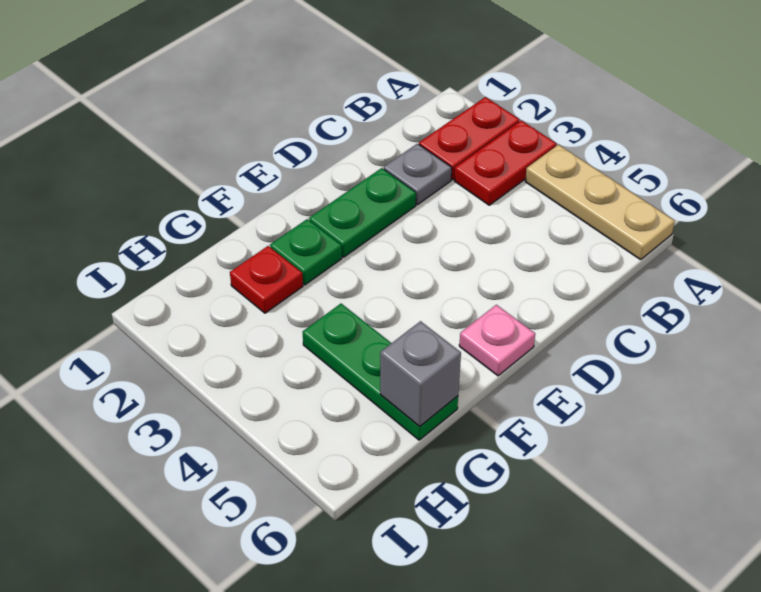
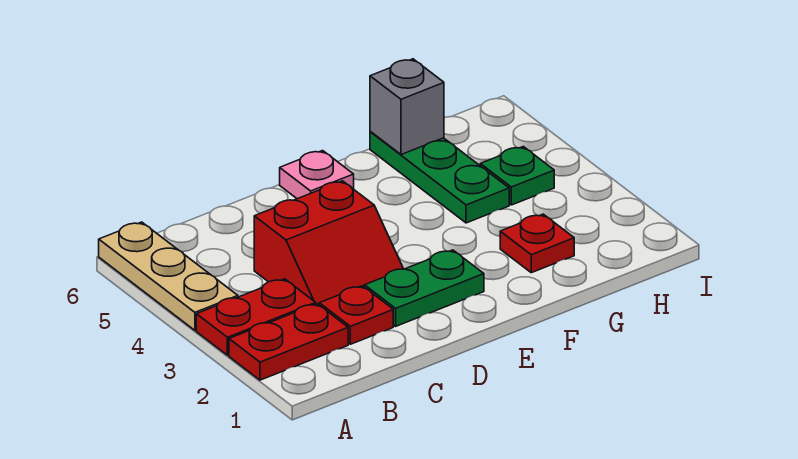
grey plate C2 level 1 -> red plate C2 level 1
none -> red slope C3:D4 level 1 top 4
green plate F2 level 1 -> green plate H4 level 1

